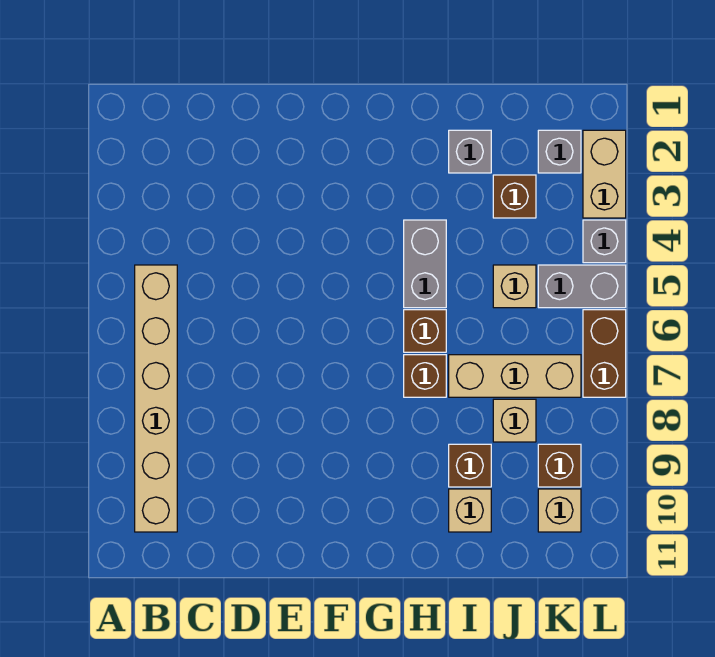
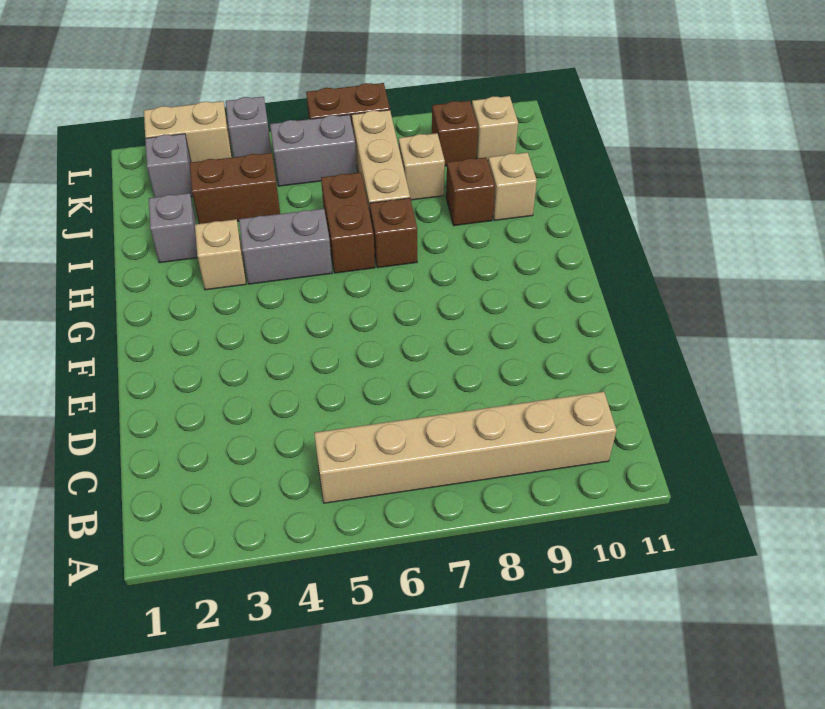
brown brick H6 level 1 -> brown brick H6:I6 level 1
brown brick J3 level 1 -> brown brick J3:J4 level 1
tan brick J5 level 1 -> tan brick H3 level 1
grey brick K5:L5 level 1 -> grey brick K5:K6 level 1

